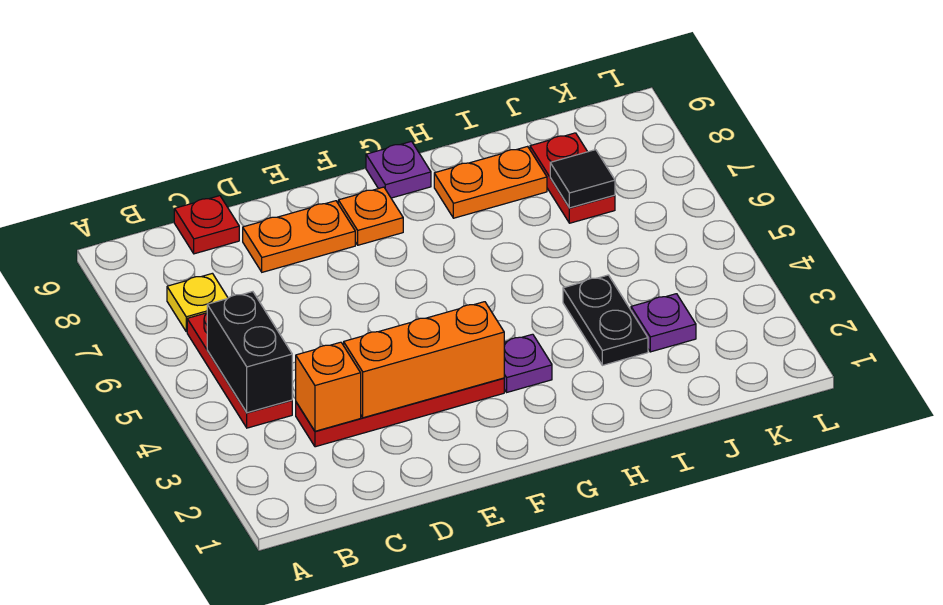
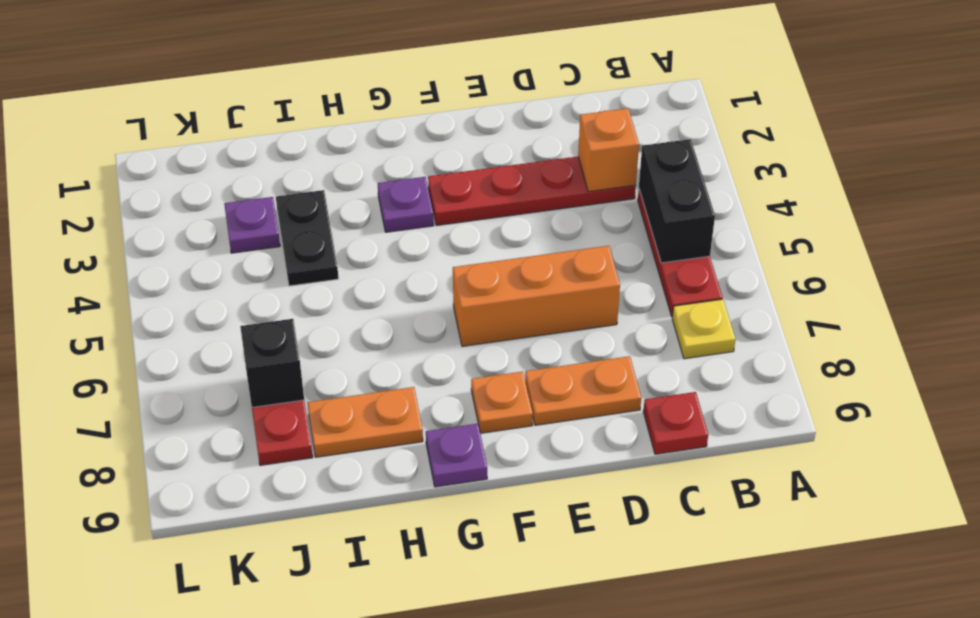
orange brick D3:F3 level 2 -> orange brick D6:F6 level 1
black tile J7 level 2 -> black brick J7 level 2

